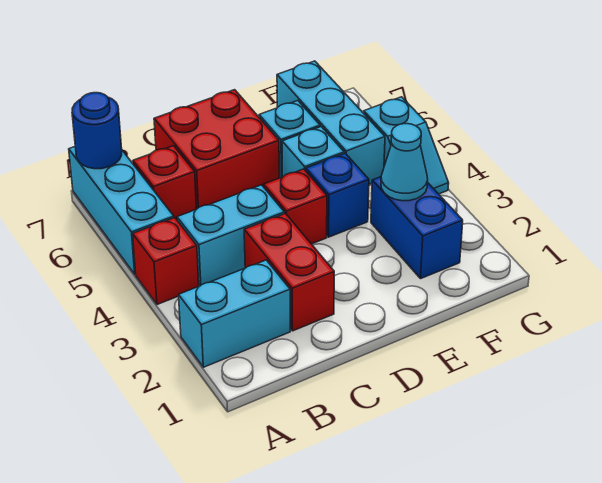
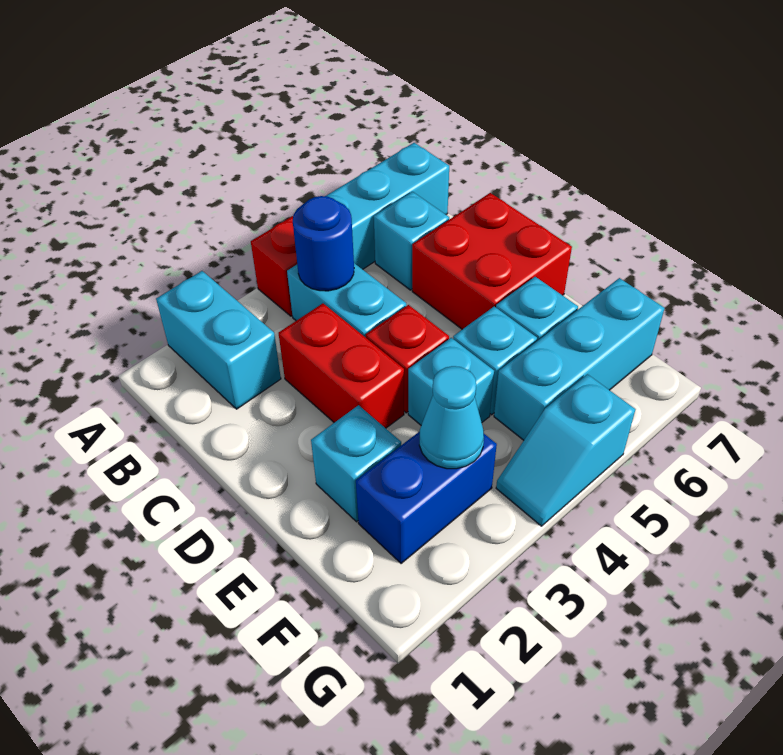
blue round brick A7 level 2 -> blue round brick B4 level 2
red brick B6 level 1 -> cyan brick B6 level 1
red brick C2:C3 level 1 -> red brick C3:D3 level 1
none -> cyan brick E2 level 1
blue brick E4 level 1 -> cyan brick E4 level 1

